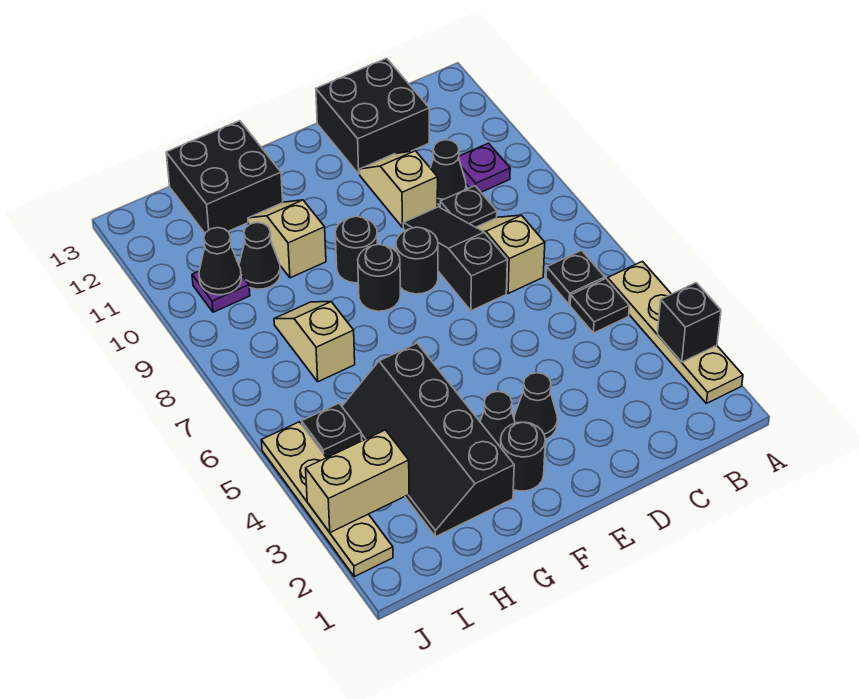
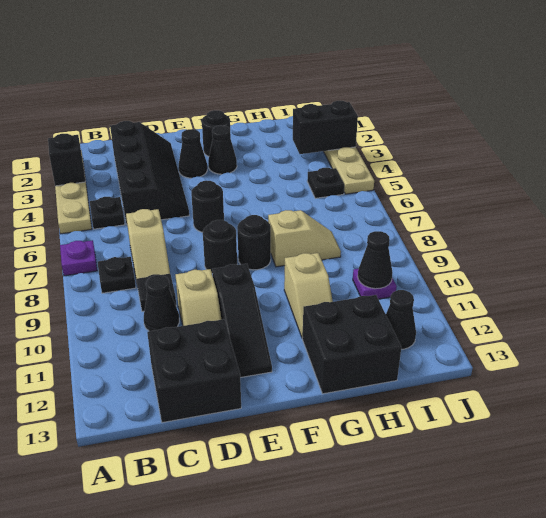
black plate B6 level 1 -> black plate B8 level 1
purple plate B10 level 1 -> purple plate A7 level 1
black slope D7:D9 level 1 top 7 -> black slope E10:E12 level 1 top 10
black round brick F9 level 1 -> black round brick E6 level 1
black slope G2:H5 level 1 top G -> black slope C2:D5 level 1 top C
tan slope H7:H8 level 1 top 7 -> tan slope G8:H8 level 1 top G
black cone H10 level 1 -> black cone I12 level 1
tan brick I3:J3 level 2 -> black brick I3:J3 level 2

